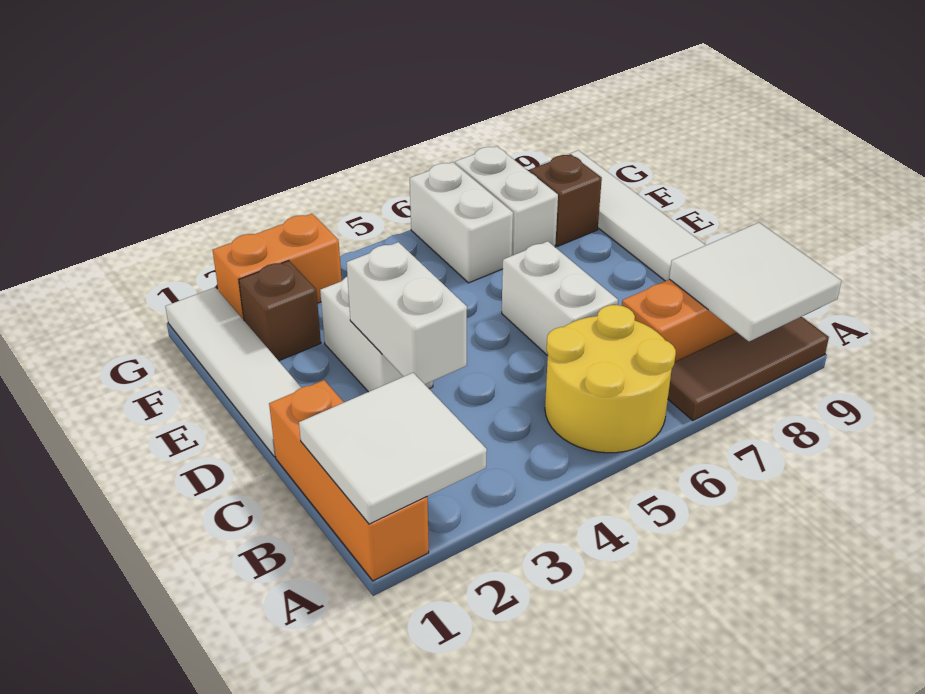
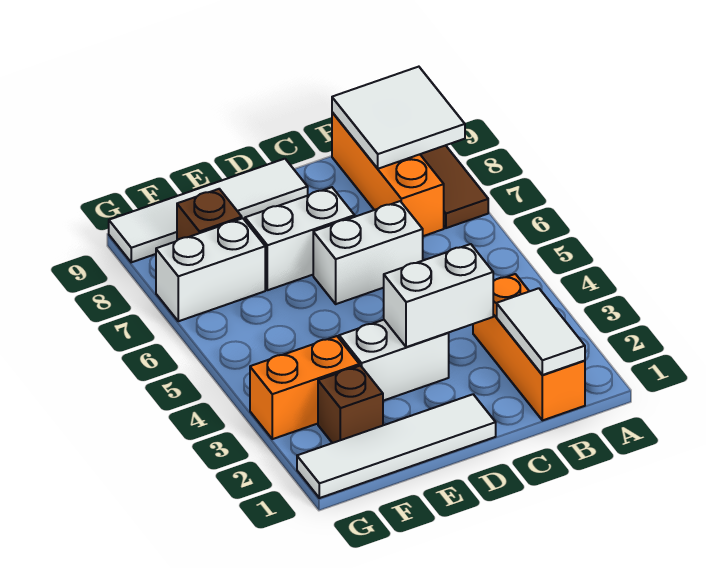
orange brick A1:C1 level 1 -> orange brick B1:B3 level 1
white tile A1:B2 level 2 -> white tile B1:B2 level 2
yellow round brick A5:B6 level 1 -> none
white brick F6:G6 level 1 -> white brick D7:E7 level 1
orange brick G2:G3 level 1 -> orange brick F3:G3 level 1

